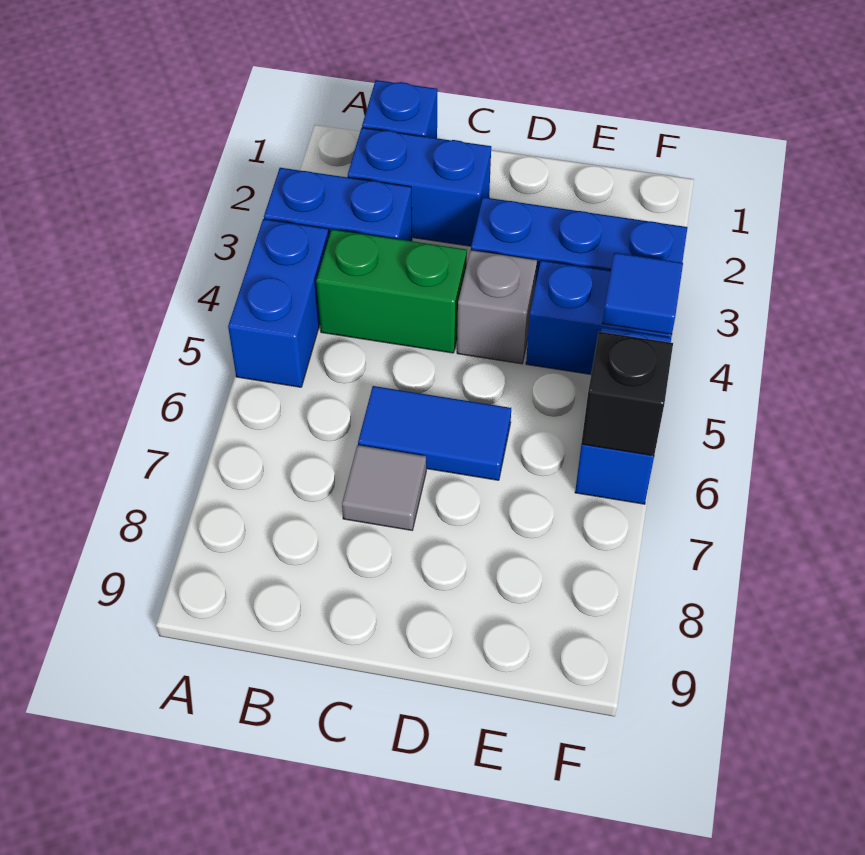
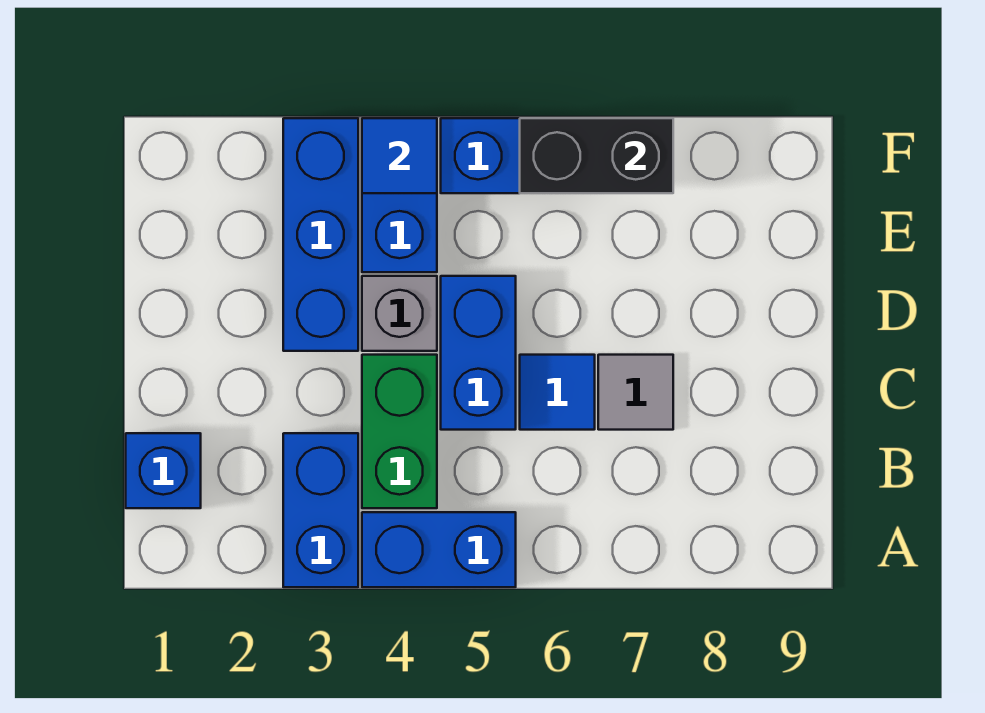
blue brick B2:C2 level 1 -> blue brick C5:D5 level 1
blue tile C6:D6 level 1 -> blue tile C6 level 1
black brick F6 level 2 -> black brick F6:F7 level 2

